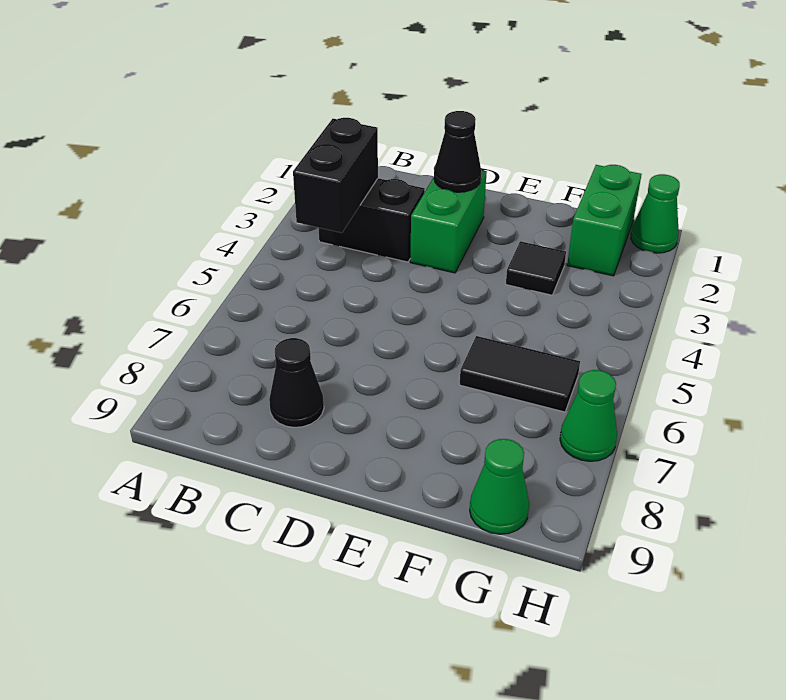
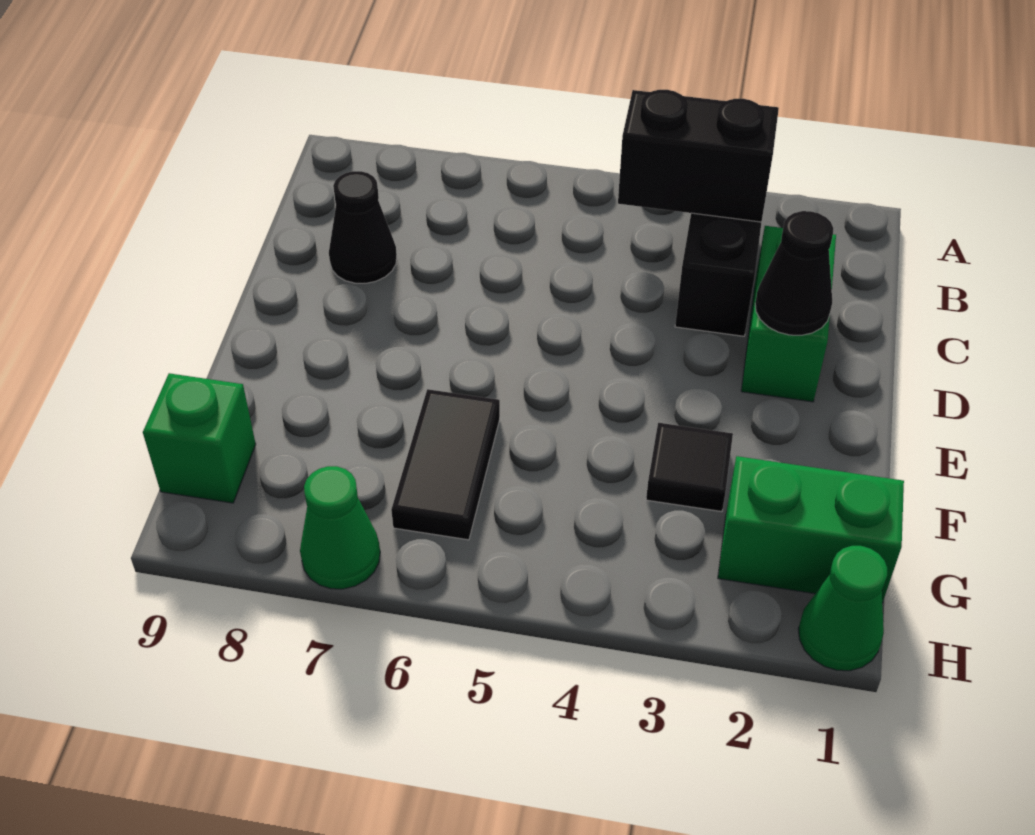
green brick D2:D3 level 1 -> green brick C2:D2 level 1
green cone G9 level 1 -> green brick G9 level 1

